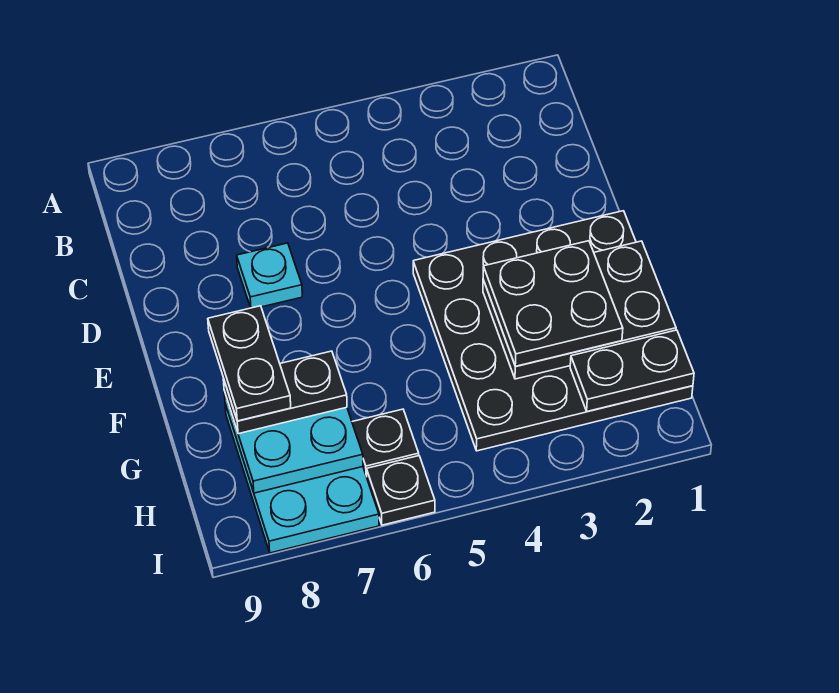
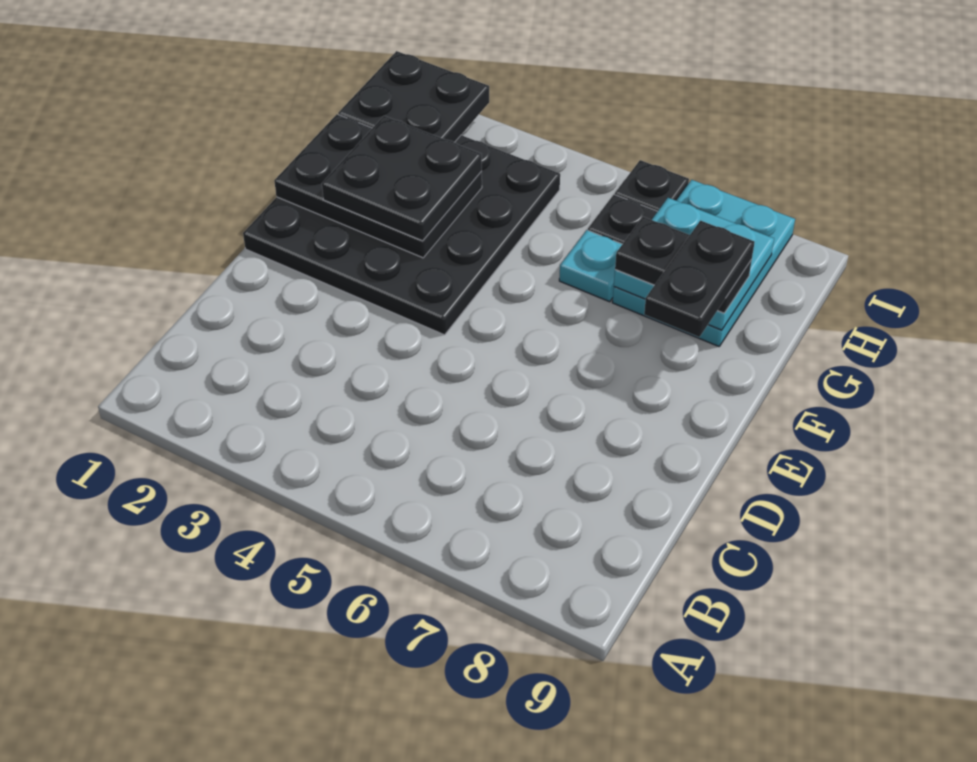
cyan plate D7 level 1 -> cyan plate G6 level 1
black plate H1:H2 level 2 -> black plate H1:I2 level 2

